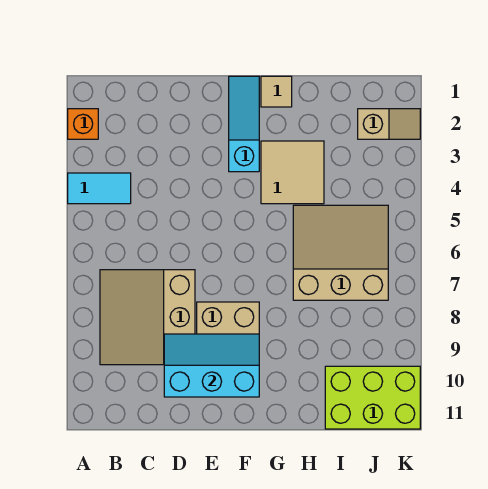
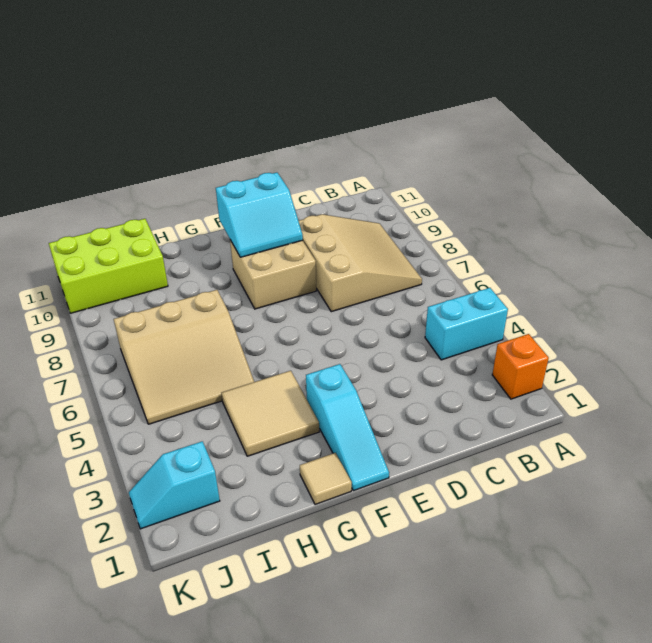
cyan tile A4:B4 level 1 -> cyan brick A4:B4 level 1
cyan slope D9:F10 level 2 top 10 -> cyan slope E9:F10 level 2 top 10
tan slope J2:K2 level 1 top J -> cyan slope J2:K2 level 1 top J

